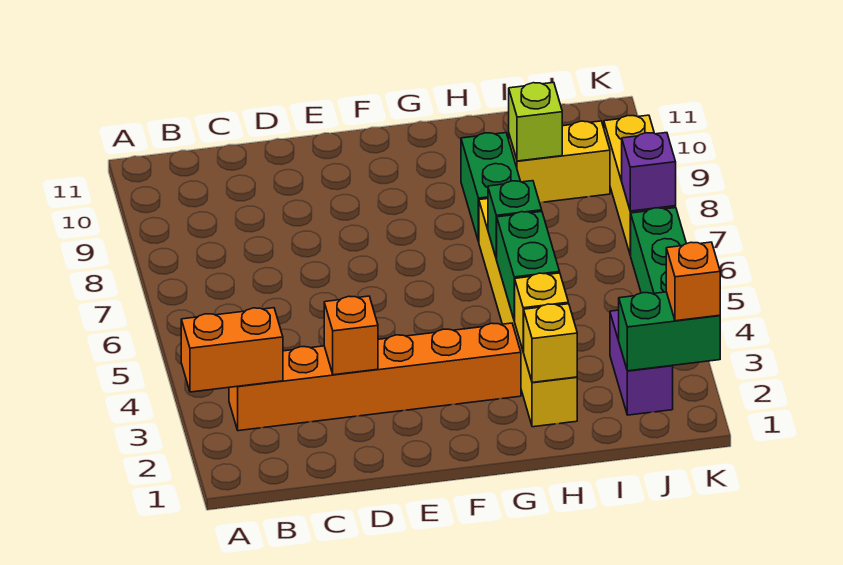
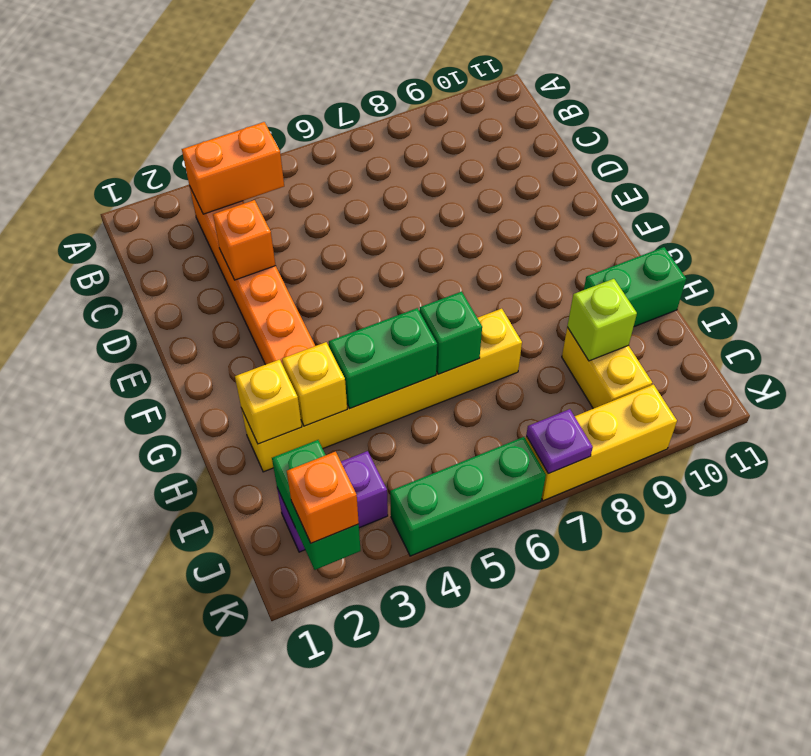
orange brick A3:B3 level 2 -> orange brick B3:B4 level 2
green brick H8:H9 level 1 -> green brick H10:H11 level 1
purple brick K7 level 2 -> purple plate K7 level 2

